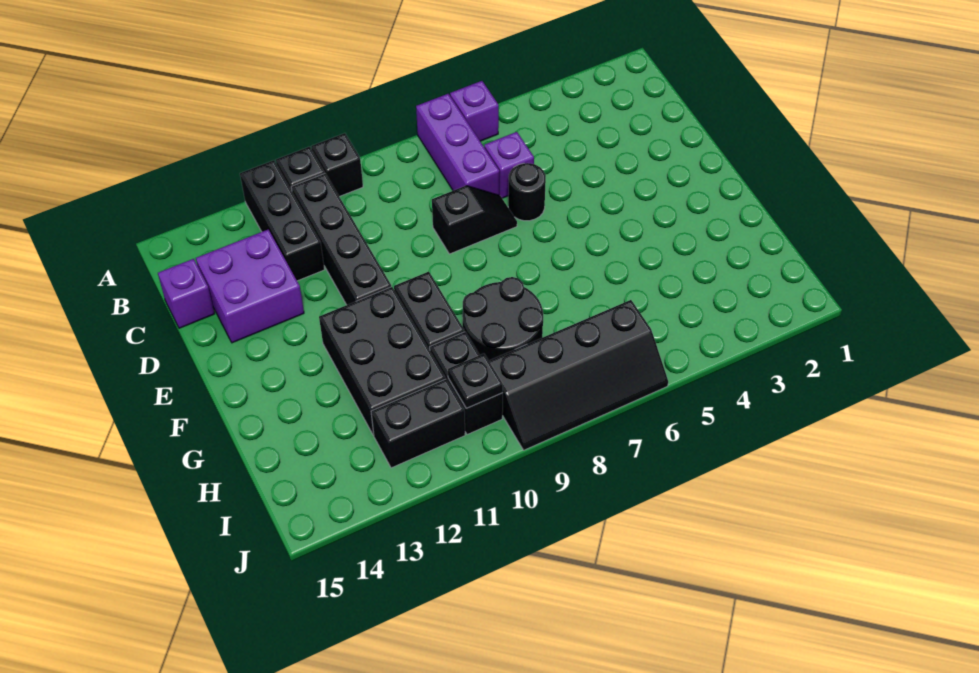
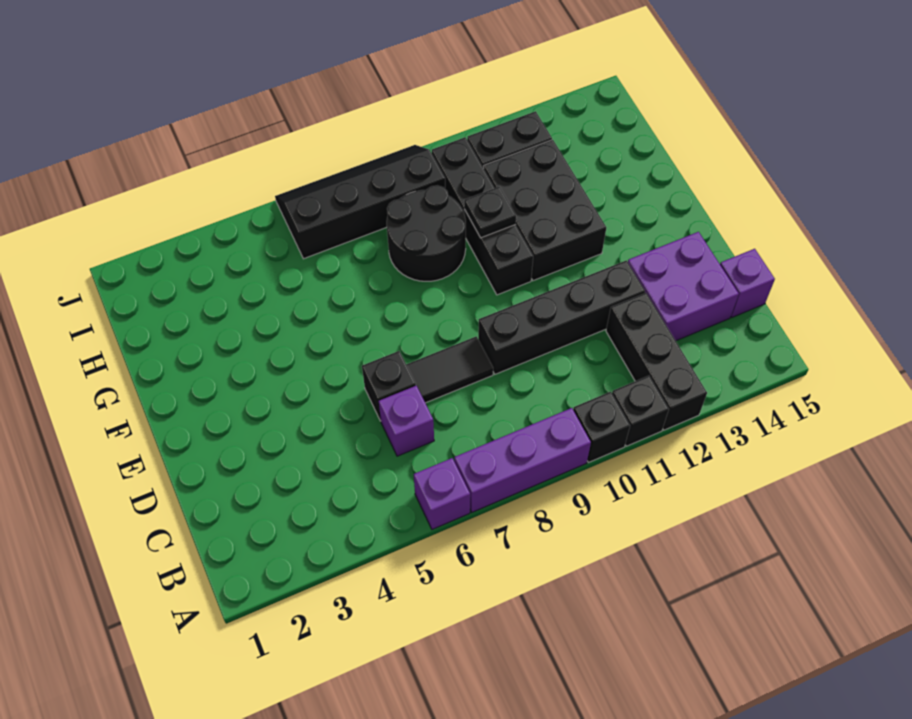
purple brick A7:C7 level 1 -> purple brick A7:A9 level 1
black brick B11:E11 level 1 -> black brick D9:D12 level 1
black round brick D6 level 1 -> black brick D6 level 1
black slope D7:D8 level 1 top 8 -> black tile D7:D8 level 1
black plate I10 level 2 -> black plate G10 level 2

